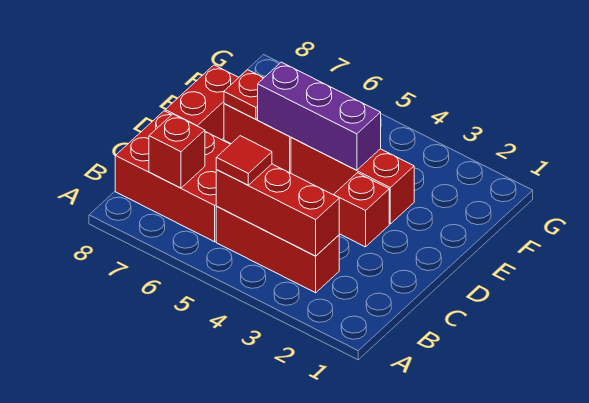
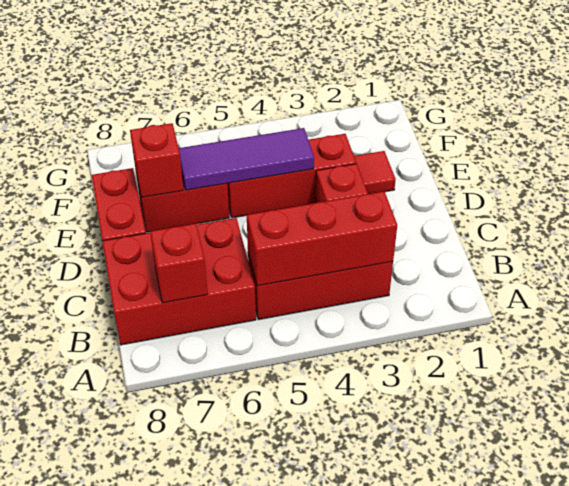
red tile B5 level 3 -> red tile E2 level 1
purple brick E4:E6 level 2 -> purple tile E4:E6 level 2
red plate E7 level 2 -> red brick E7 level 2

